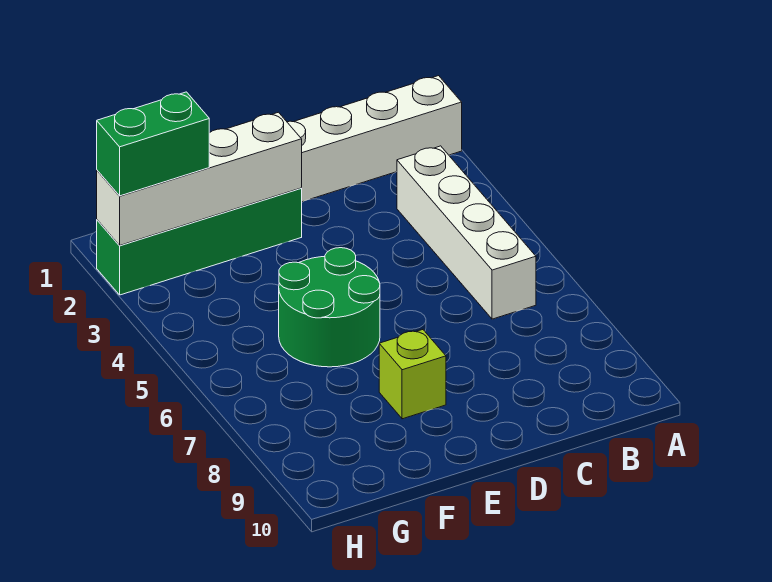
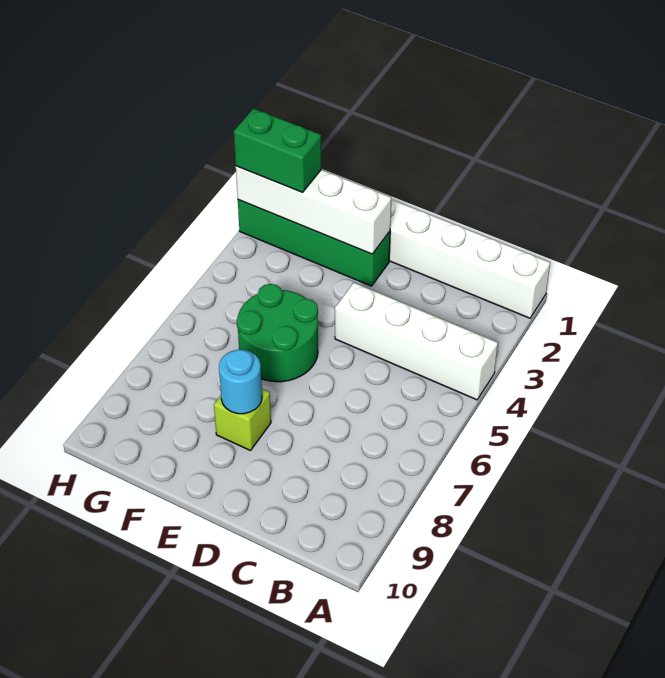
white brick B3:B6 level 1 -> white brick A4:D4 level 1
none -> cyan round brick E8 level 2

